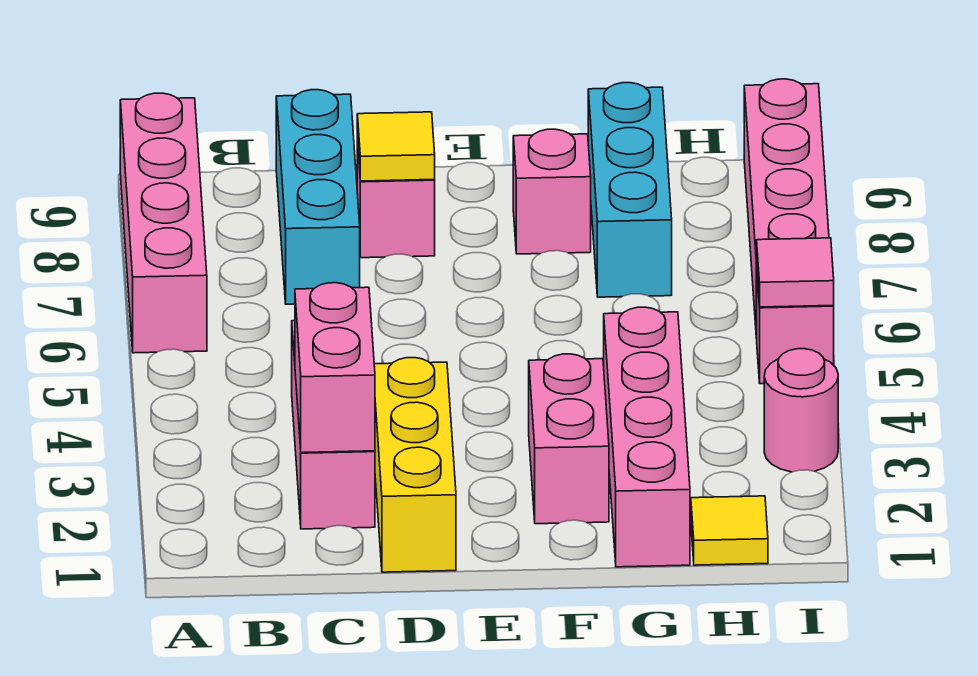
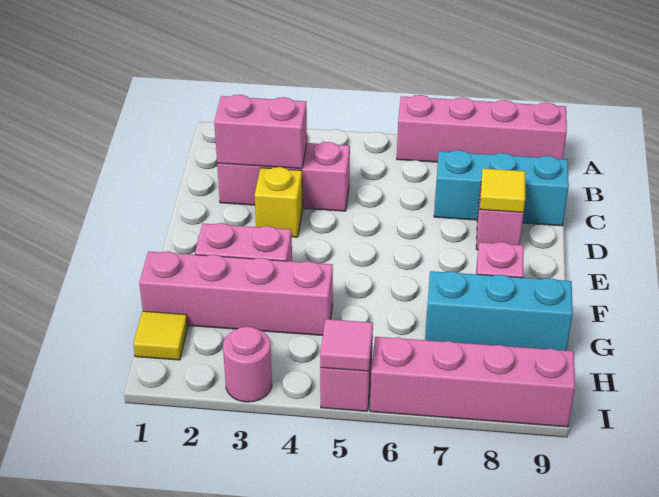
yellow brick D1:D3 level 1 -> yellow brick D3 level 1

